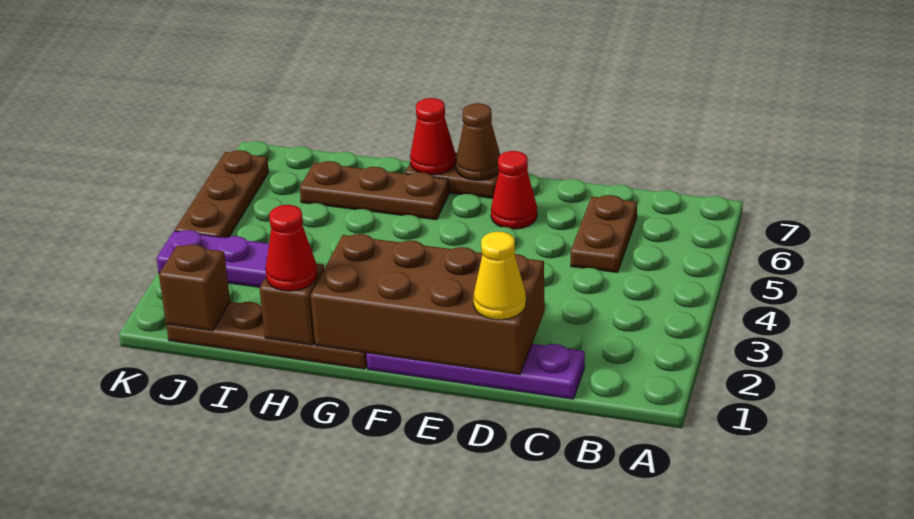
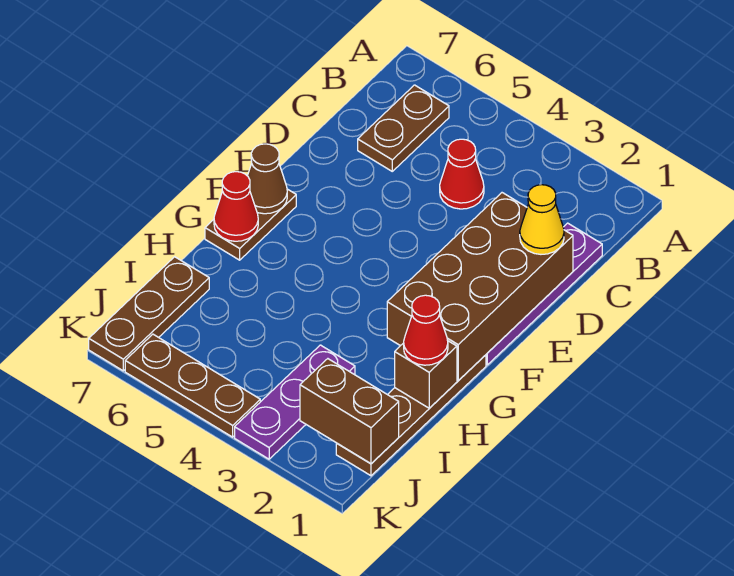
brown plate C5:C6 level 1 -> brown plate B6:C6 level 1
red cone E6 level 1 -> red cone C4 level 1
brown plate G6:I6 level 1 -> brown plate I7:K7 level 1
brown brick J1 level 2 -> brown brick J1:J2 level 2

